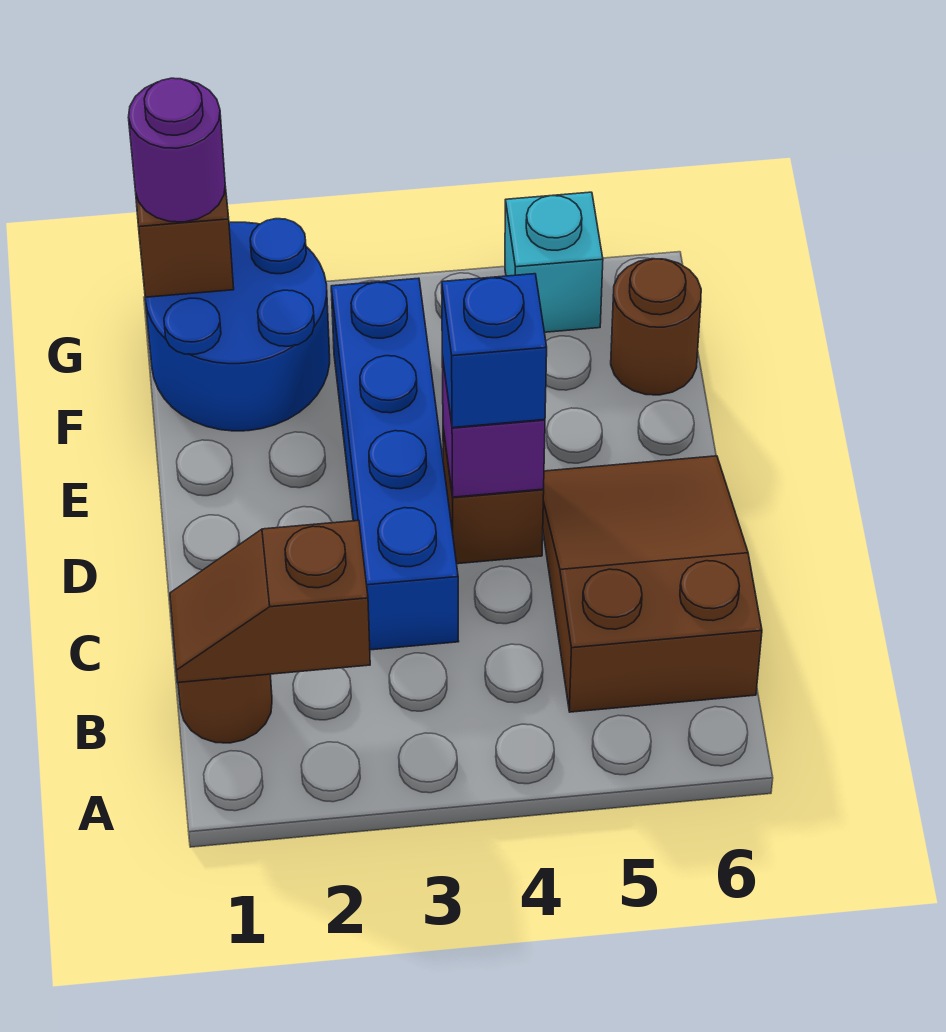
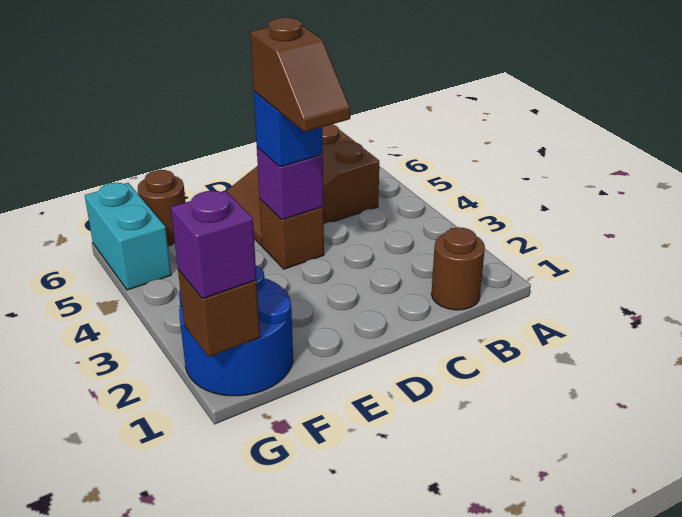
brown slope B1:B2 level 2 top 2 -> brown slope D3:D4 level 4 top 4
blue brick C3:F3 level 1 -> none
purple round brick G1 level 3 -> purple brick G1 level 3
cyan brick G5 level 1 -> cyan brick G5:G6 level 1

